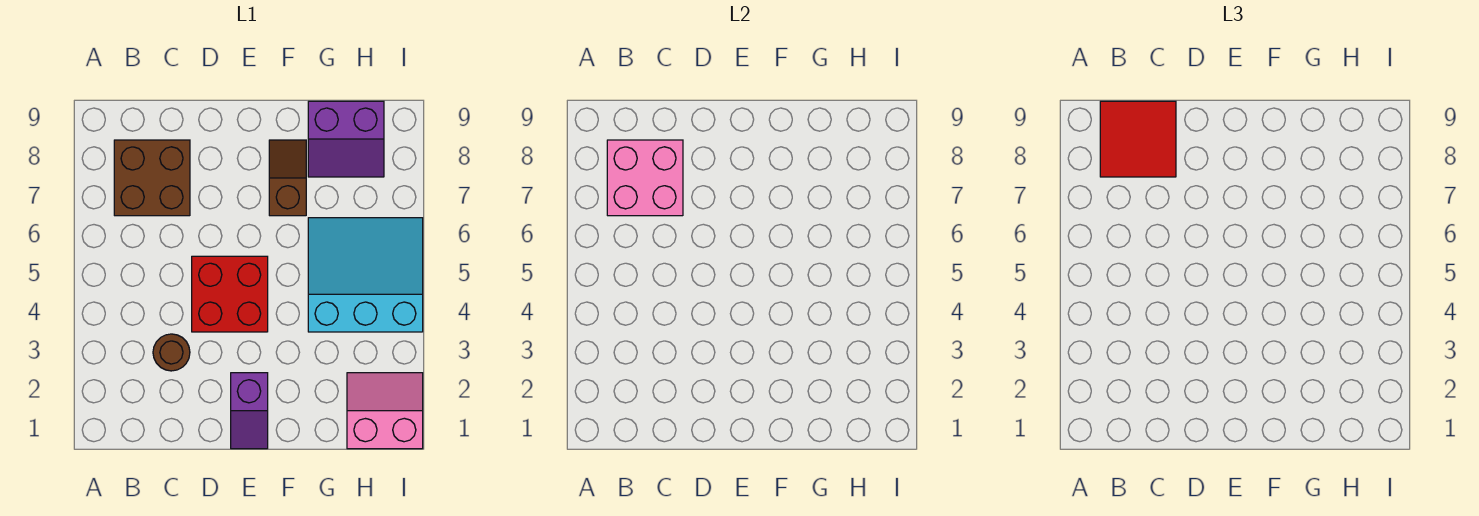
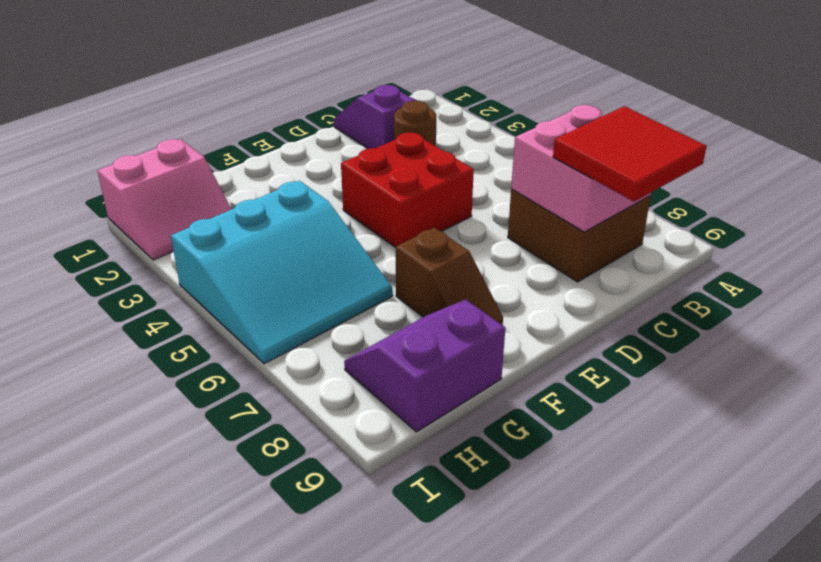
purple slope E1:E2 level 1 top 2 -> purple slope C1:C2 level 1 top 2

